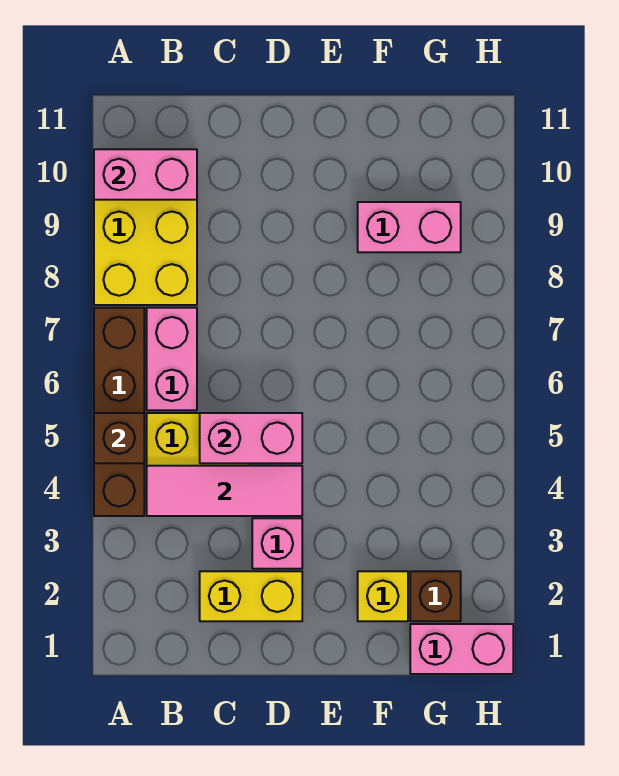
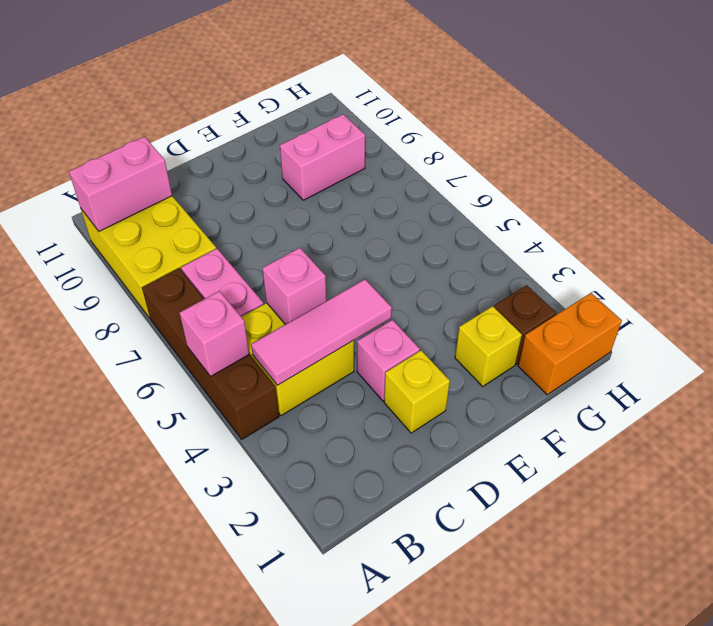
brown brick A5 level 2 -> pink brick A5 level 2
yellow brick C2:D2 level 1 -> yellow brick D2 level 1
pink brick C5:D5 level 2 -> pink brick C5 level 2
pink brick G1:H1 level 1 -> orange brick G1:H1 level 1

